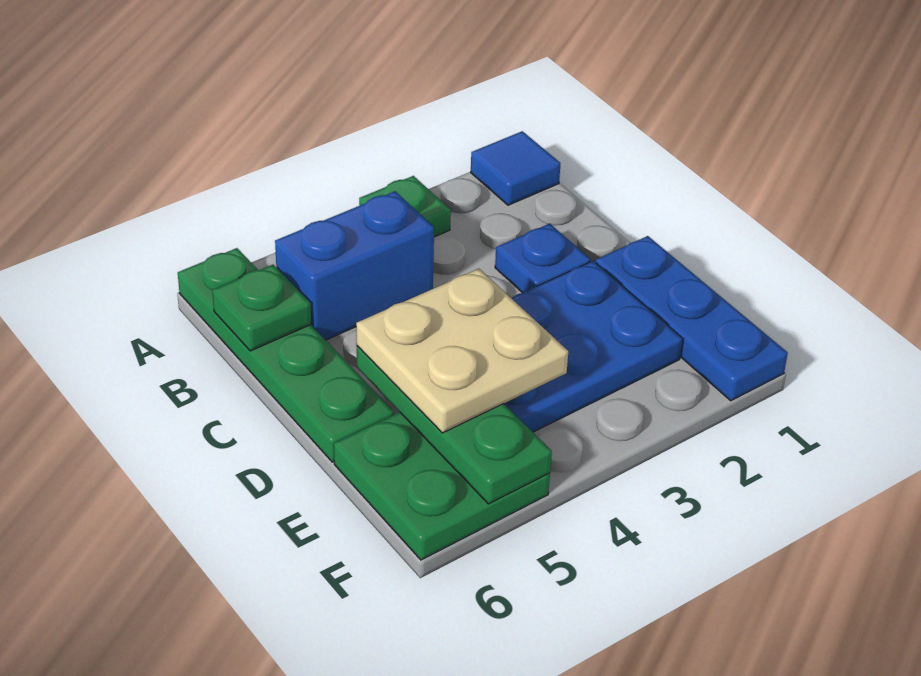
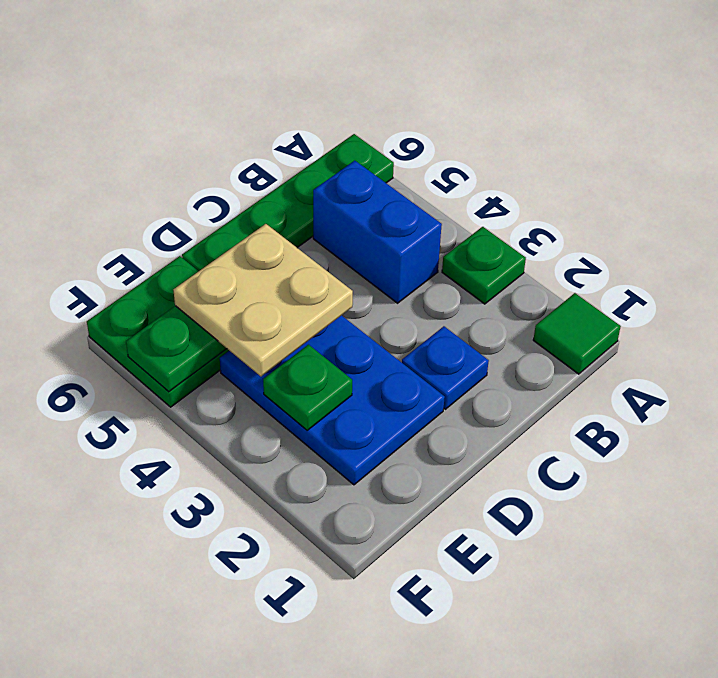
blue tile A1 level 1 -> green tile A1 level 1
green plate B6 level 2 -> green plate E3 level 2
blue plate D1:F1 level 1 -> none

